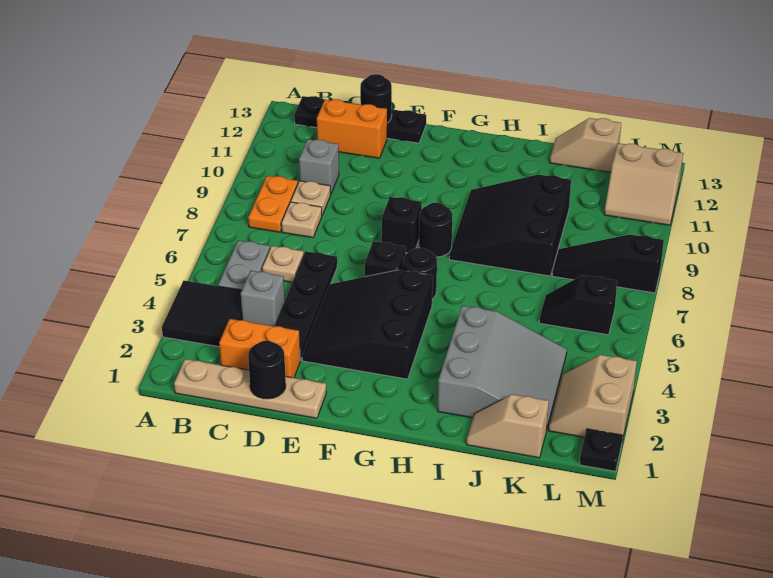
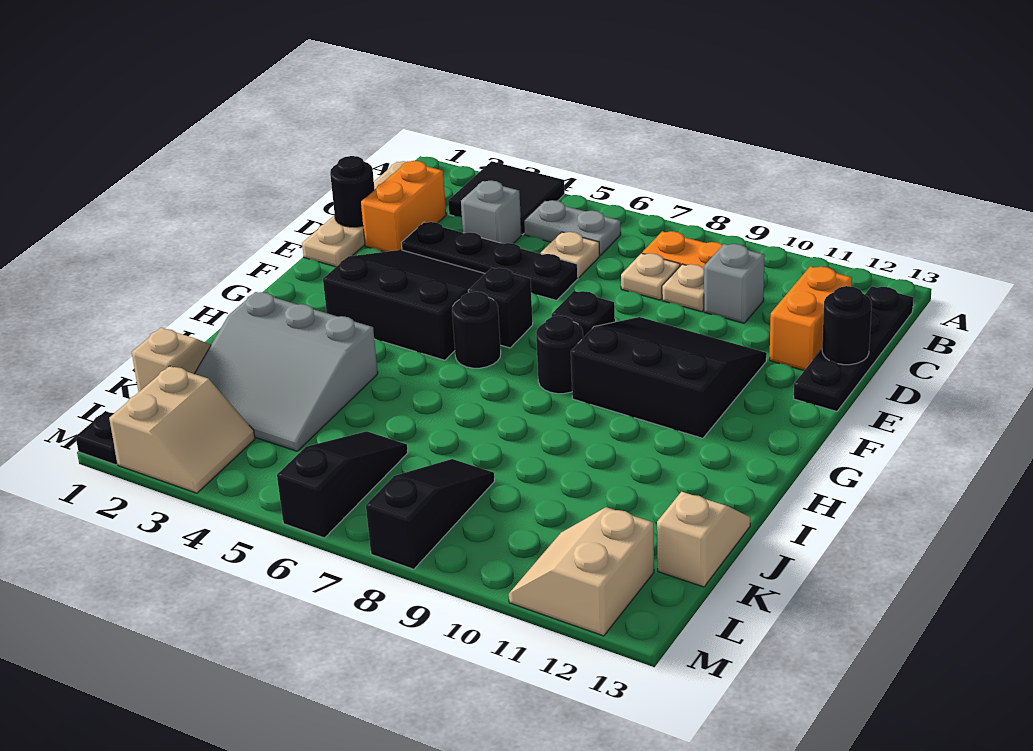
black slope H8:J10 level 1 top J -> black slope E9:G11 level 1 top G
black slope K6:L6 level 1 top L -> black slope K6:M6 level 1 top M
tan slope L2:M3 level 1 top M -> tan slope L2:M3 level 1 top 2

